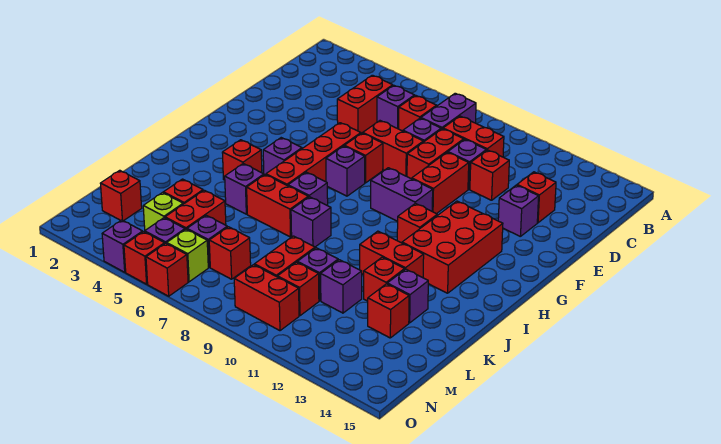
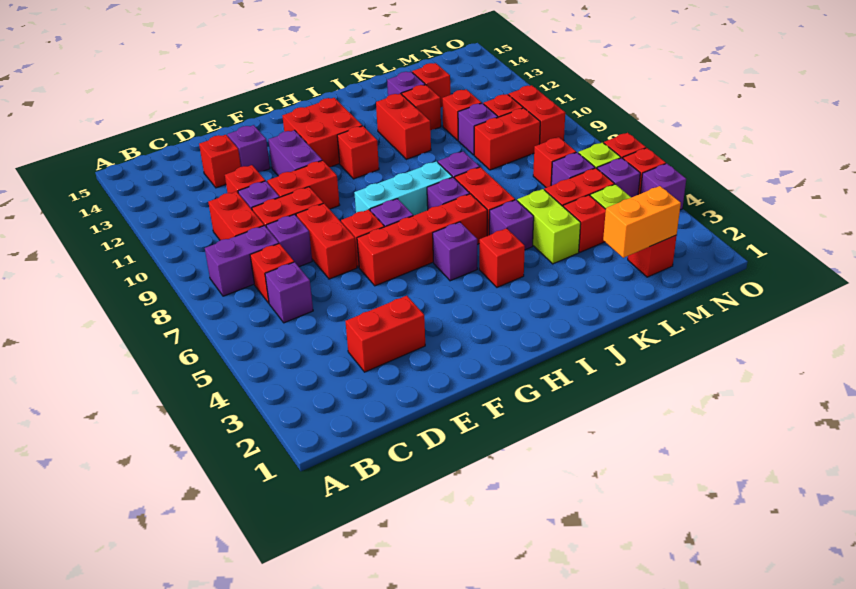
red brick C5:D5 level 1 -> red brick D3:E3 level 1
none -> cyan brick G8:I8 level 1
purple brick G9:G10 level 1 -> purple brick F11:F12 level 1
red brick G12:I13 level 1 -> red brick G12:H13 level 1
none -> lime brick K4:K5 level 1
none -> orange brick L2:M2 level 2
purple brick L11 level 1 -> red brick L11 level 1

